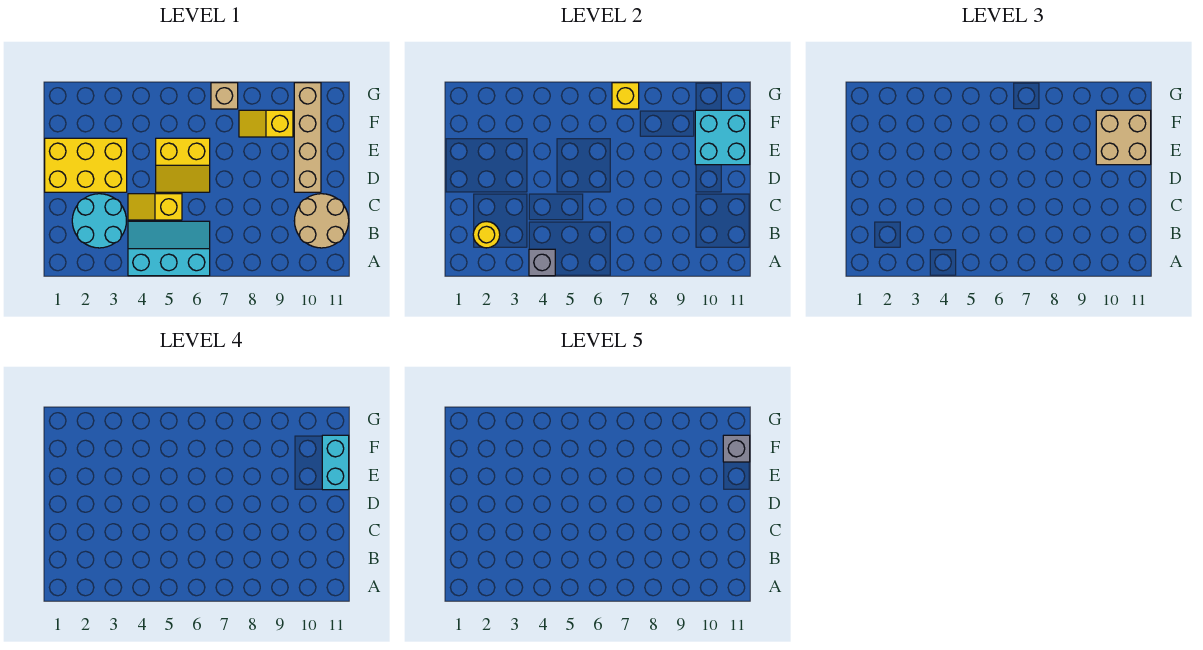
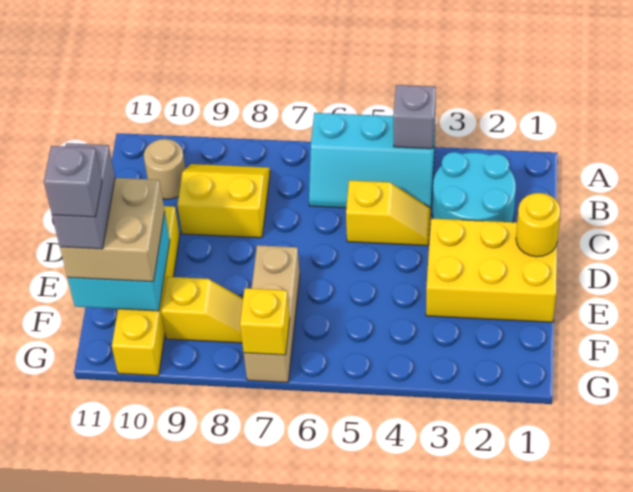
yellow round brick B2 level 2 -> yellow round brick D1 level 2
tan round brick B10:C11 level 1 -> tan round brick B10 level 1
yellow slope D5:E6 level 1 top E -> yellow slope B8:C9 level 1 top C
tan brick D10:G10 level 1 -> yellow brick D10:G10 level 1
cyan brick E11:F11 level 4 -> grey brick E11:F11 level 4
tan brick G7 level 1 -> tan brick E7:G7 level 1

